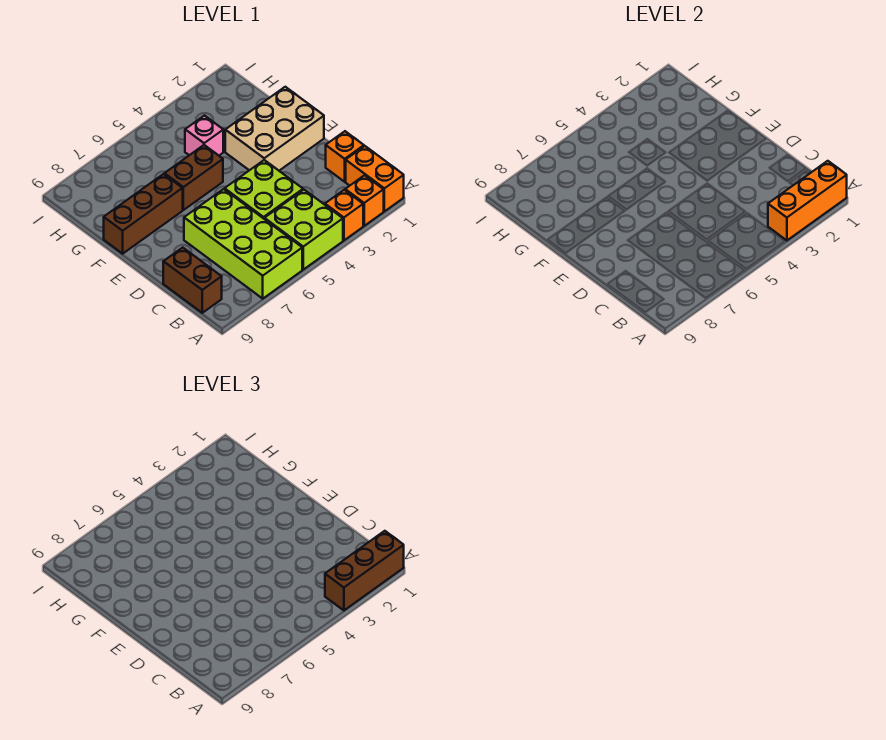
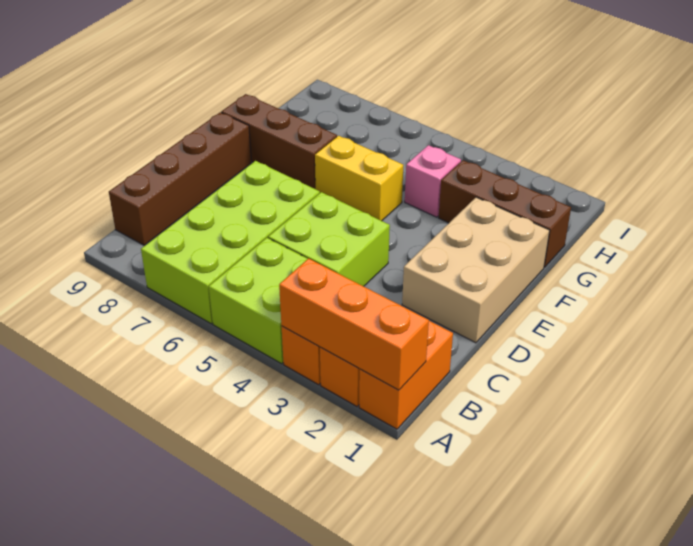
brown brick A1:A3 level 3 -> brown brick G1:G3 level 1
brown brick B9:C9 level 1 -> brown brick B9:E9 level 1
orange brick C1 level 1 -> none
tan brick E1:F3 level 1 -> tan brick D1:F2 level 1
brown brick F5:F6 level 1 -> yellow brick F5:F6 level 1

